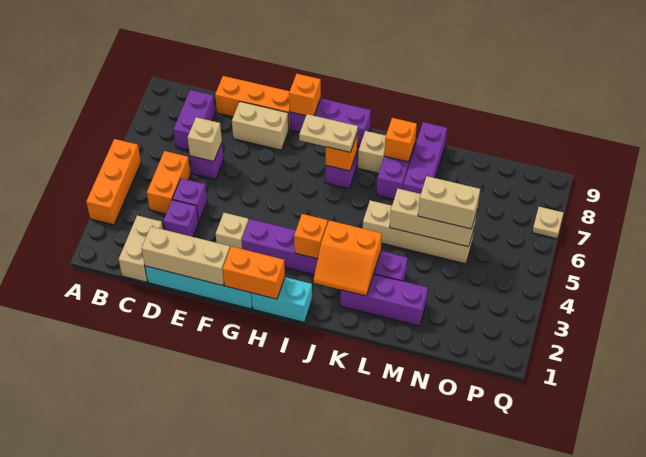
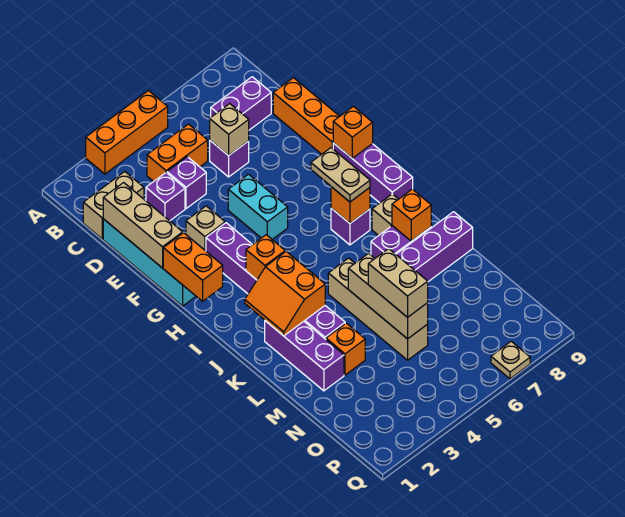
tan brick E8:F8 level 1 -> none
cyan brick H1:I1 level 1 -> cyan brick F5:G5 level 1
none -> orange brick M3 level 1

